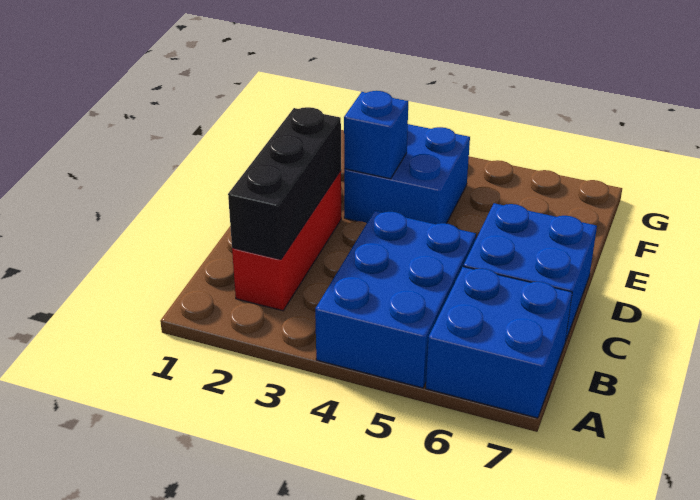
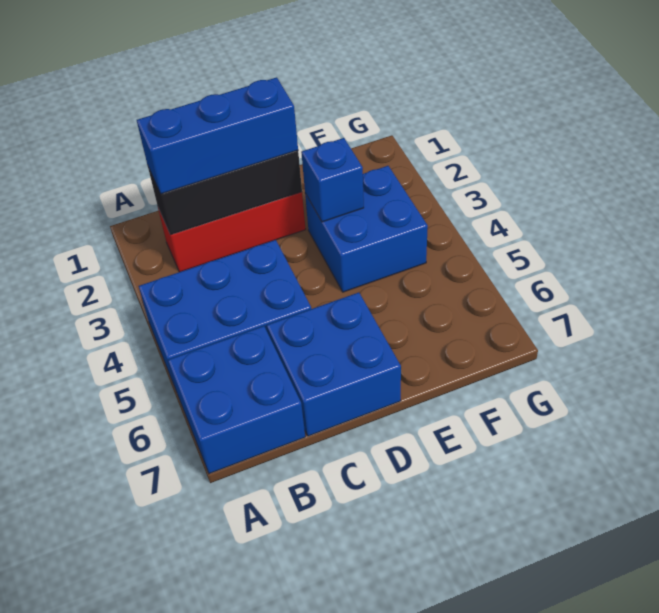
none -> blue brick B2:D2 level 3

